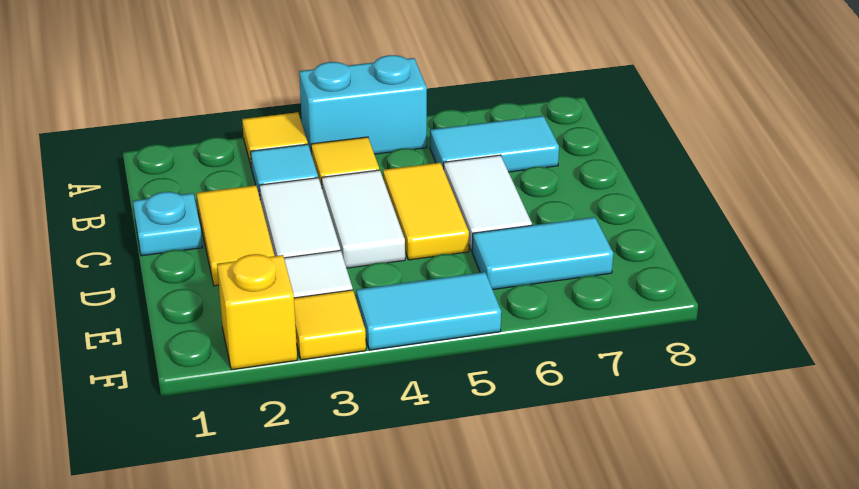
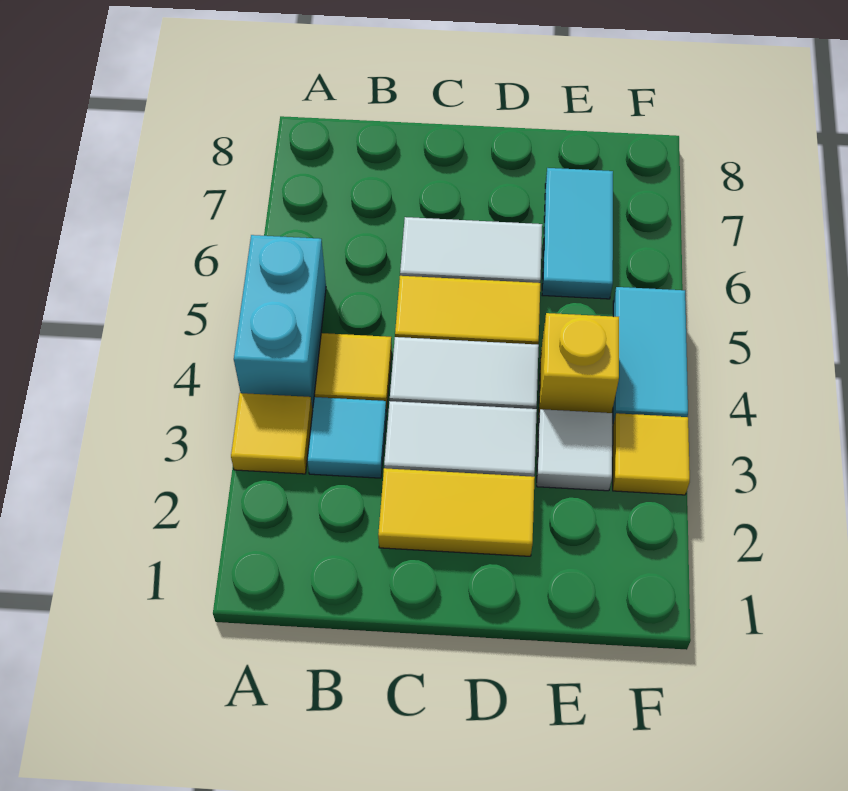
cyan tile B6:B7 level 1 -> none
cyan plate C1 level 1 -> none
yellow brick F2 level 1 -> yellow brick E4 level 1

